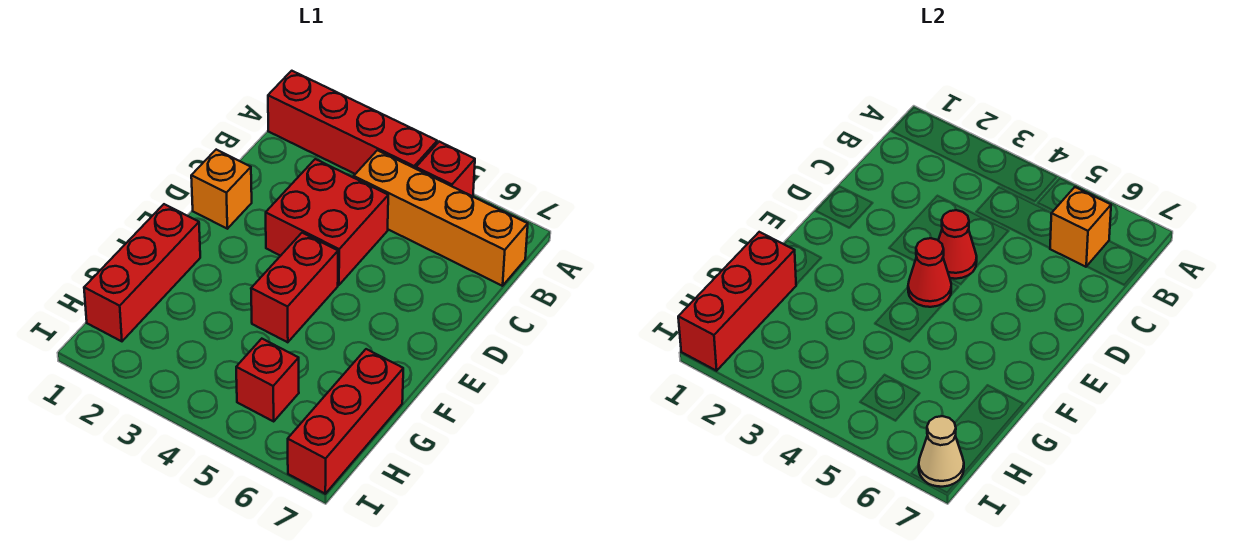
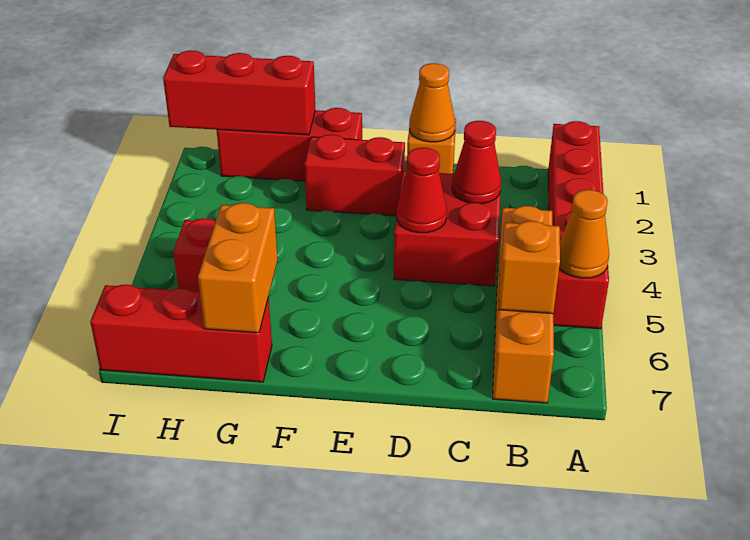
none -> orange cone A5 level 2
none -> orange cone D1 level 2
red brick E4:F4 level 1 -> red brick E2:F2 level 1
red cone E4 level 2 -> red cone C3 level 2
none -> orange brick G6:G7 level 2
tan cone I7 level 2 -> none

